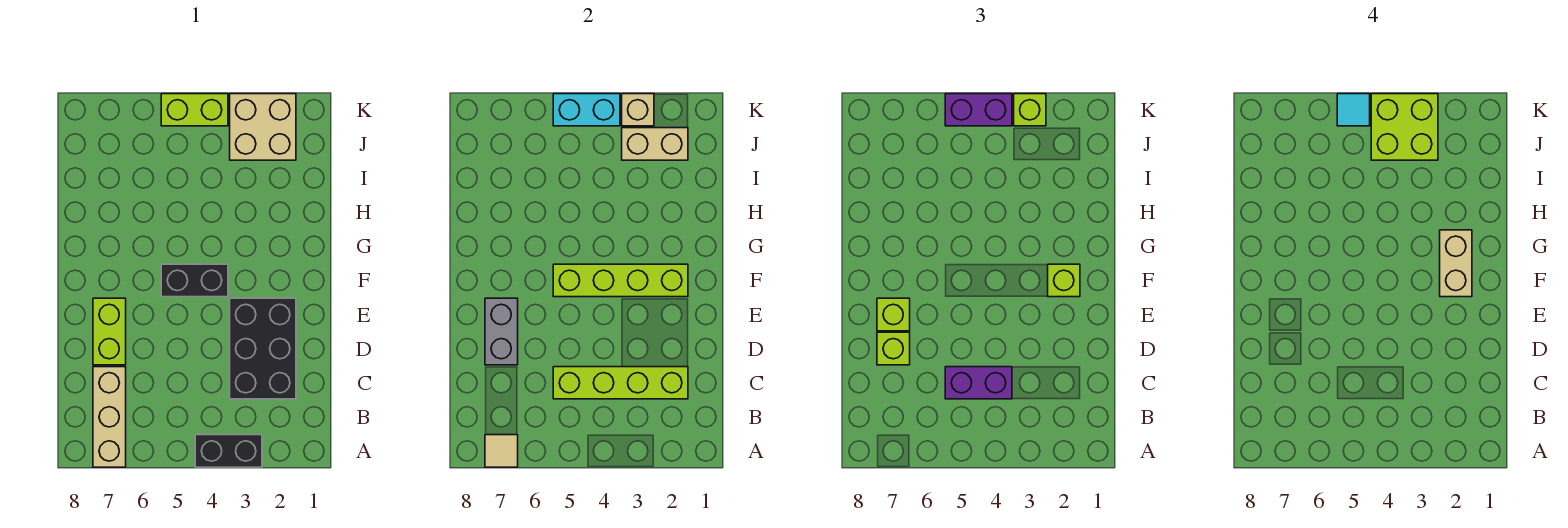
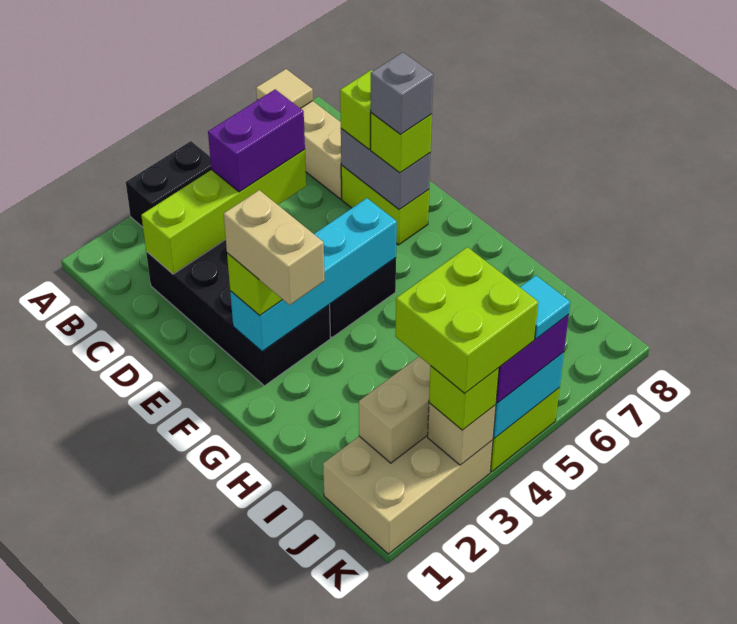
black brick C2:E3 level 1 -> black brick C2:F3 level 1
none -> grey brick E7 level 4
lime brick F2:F5 level 2 -> cyan brick F2:F5 level 2
tan brick J2:K3 level 1 -> tan brick J1:K3 level 1

